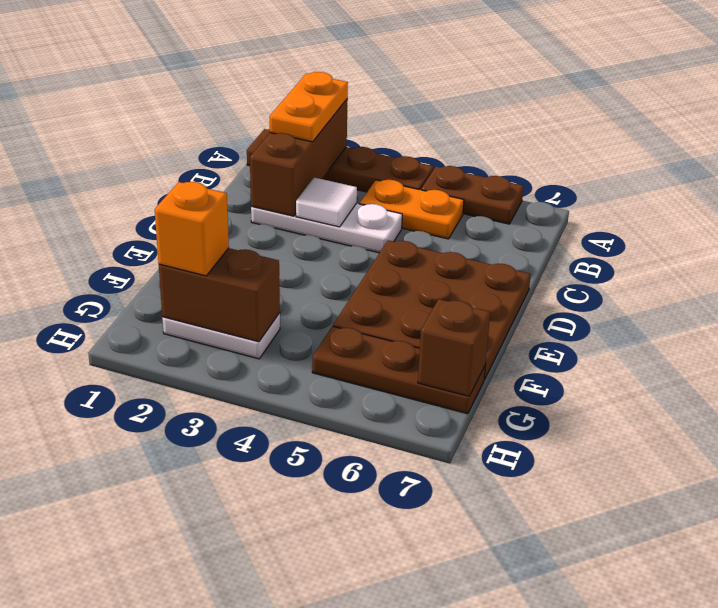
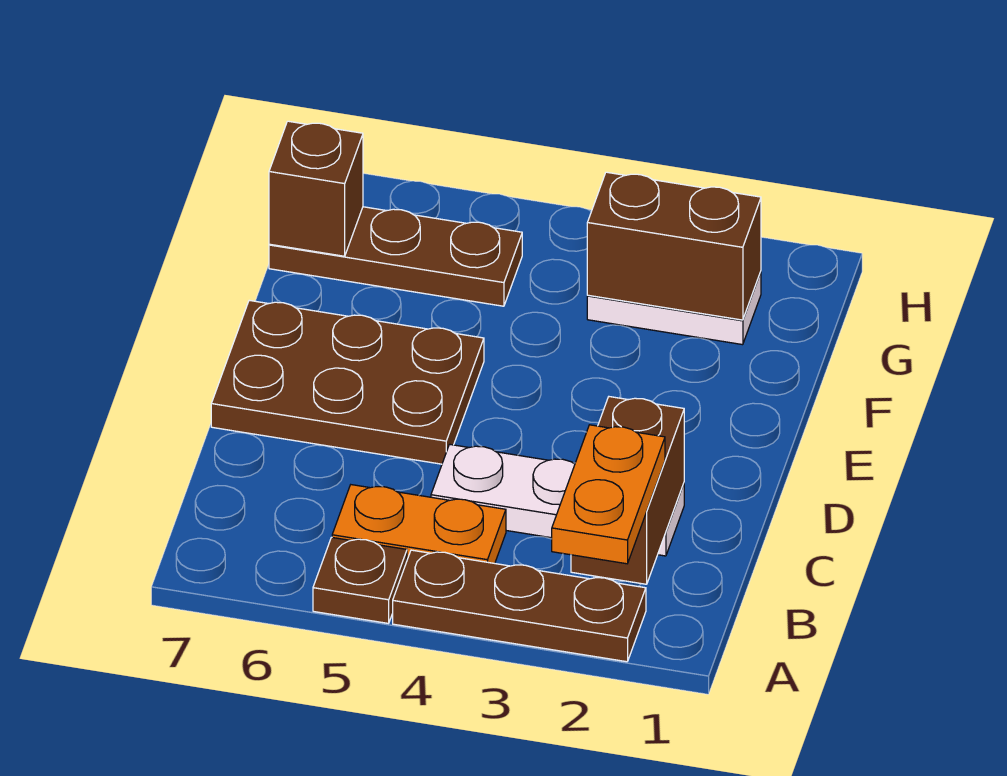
brown plate A1:A4 level 1 -> brown plate A2:A4 level 1
brown brick A2:C2 level 2 -> brown brick B2:C2 level 2
brown plate A5:A6 level 1 -> brown plate A5 level 1
white tile C3 level 2 -> none
brown plate D5:F7 level 1 -> brown plate D5:E7 level 1
orange brick G2 level 3 -> none

